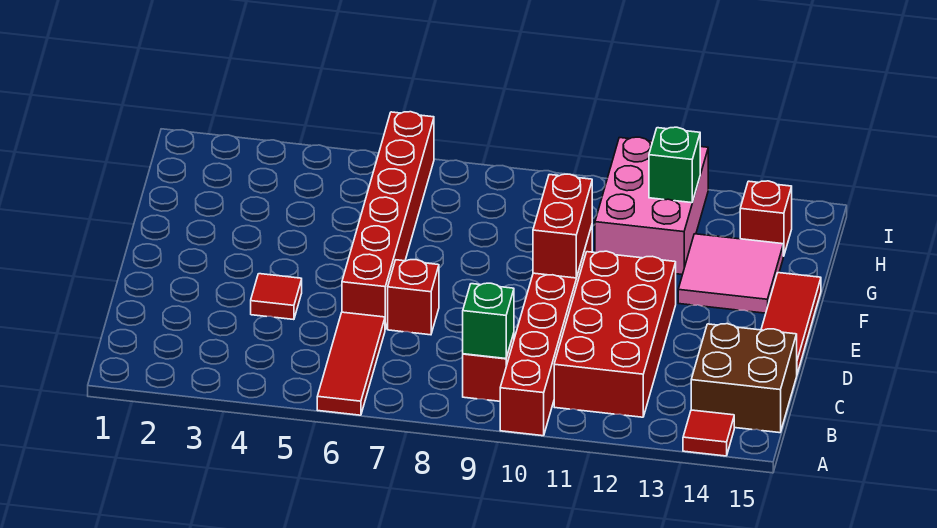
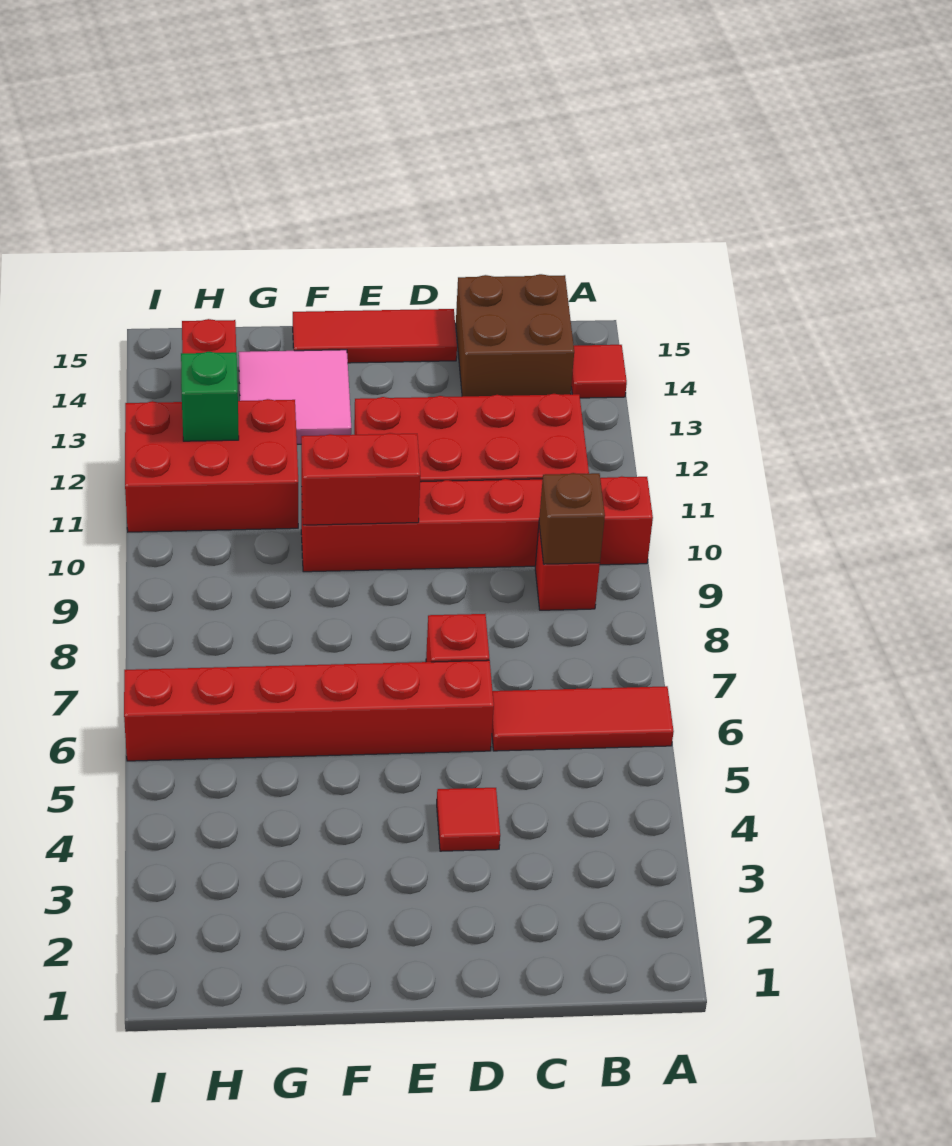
green brick B9 level 2 -> brown brick B9 level 2
pink brick G11:I12 level 1 -> red brick G11:I12 level 1

